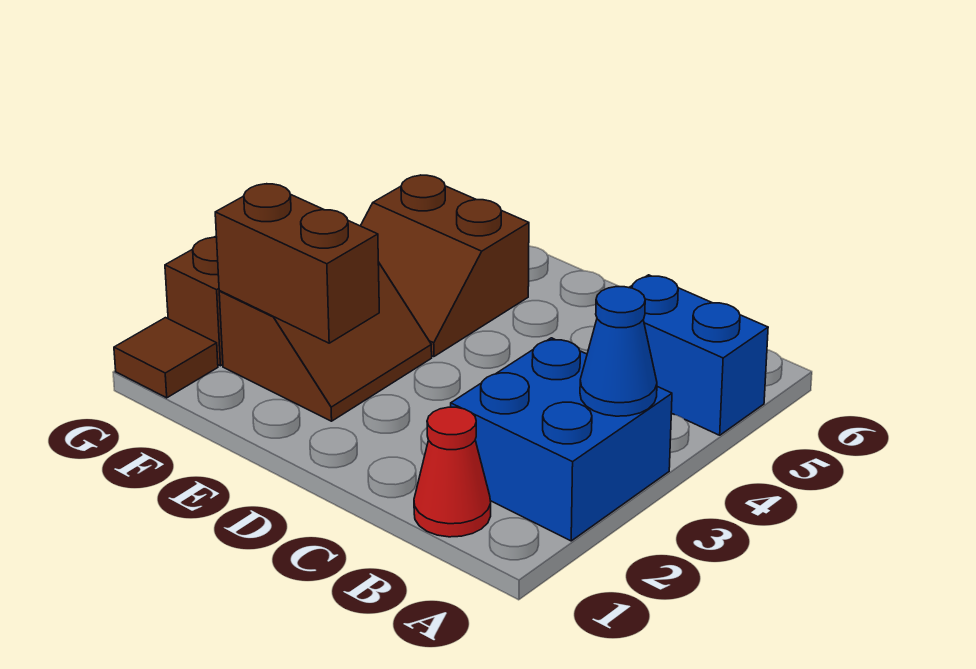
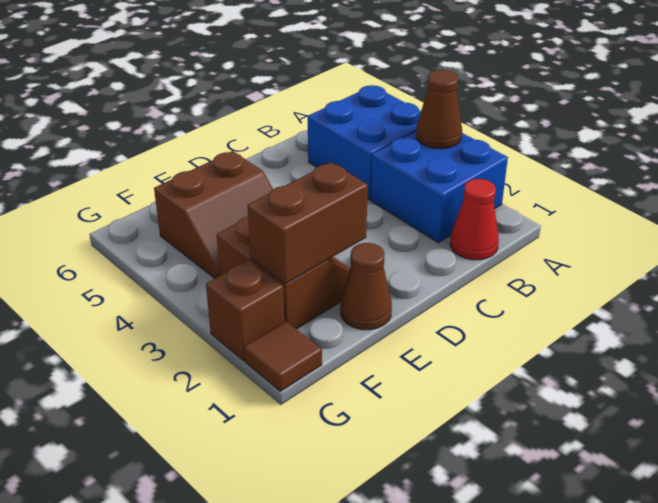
blue cone A3 level 2 -> brown cone A3 level 2
blue brick A5:B5 level 1 -> blue brick A4:B5 level 1
none -> brown cone E1 level 1

